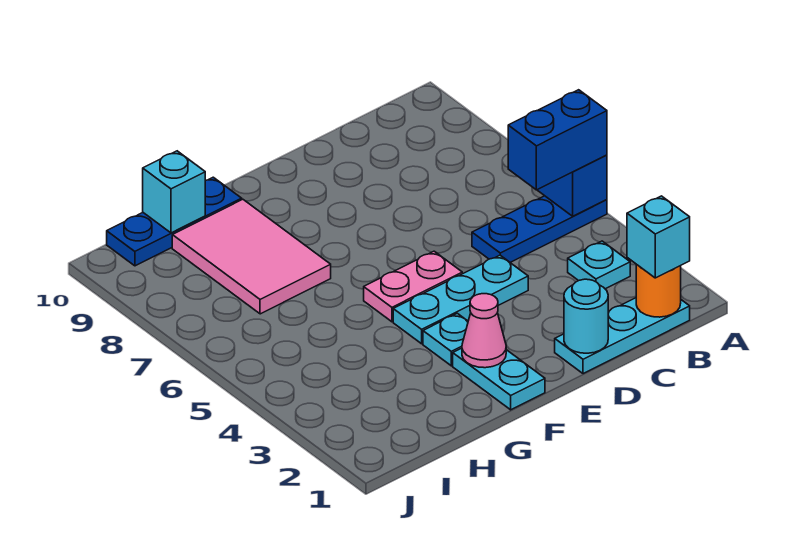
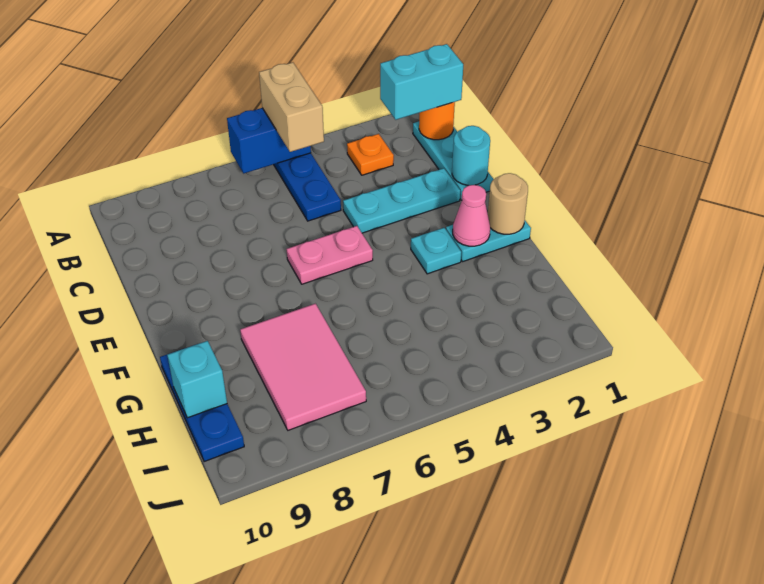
blue brick A5:B5 level 3 -> tan brick A5:B5 level 3
cyan brick B1 level 3 -> cyan brick B1:B2 level 3
cyan plate B3 level 1 -> orange plate B3 level 1
cyan plate D4:F4 level 1 -> cyan plate D2:D4 level 1
pink plate E5:F5 level 1 -> pink plate E5:E6 level 1
none -> tan round brick F1 level 2
pink tile G7:H9 level 1 -> pink tile G7:I8 level 1

